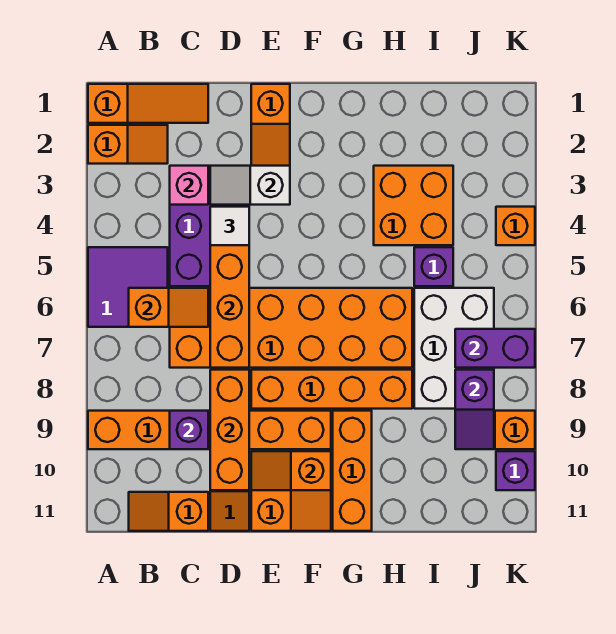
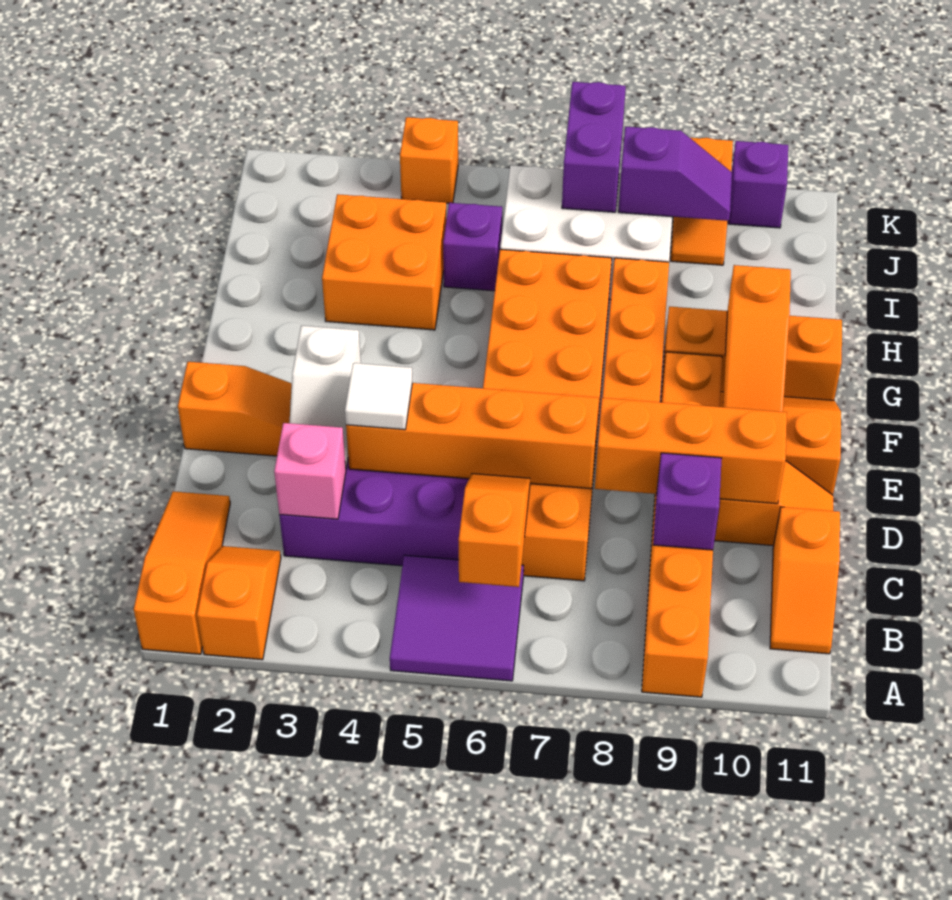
orange slope E10:F10 level 2 top F -> orange slope E10:G10 level 2 top G

